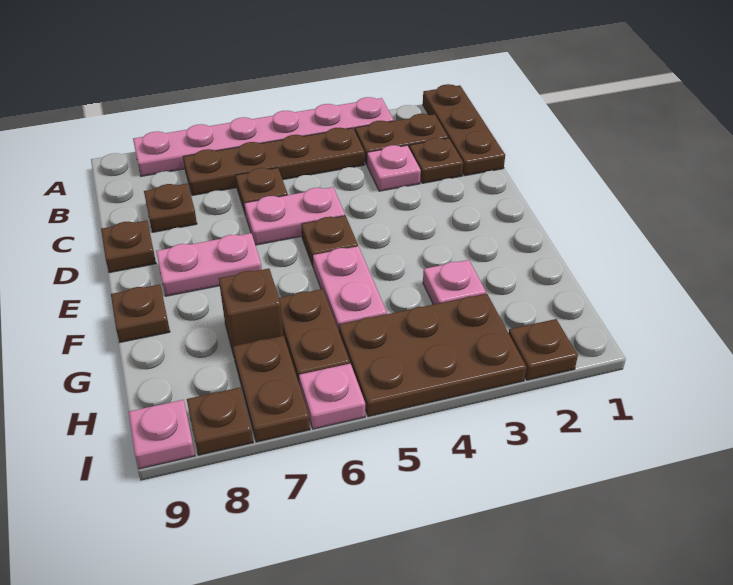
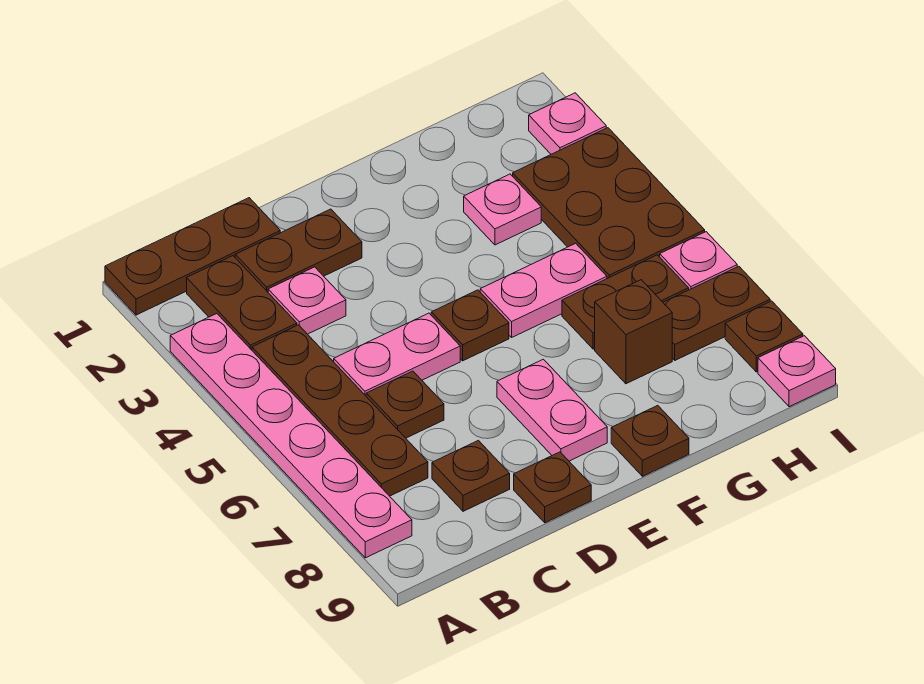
brown plate C2 level 1 -> brown plate C2:D2 level 1
pink plate D5:D6 level 1 -> pink plate C5:D5 level 1
brown plate I2 level 1 -> pink plate I2 level 1

